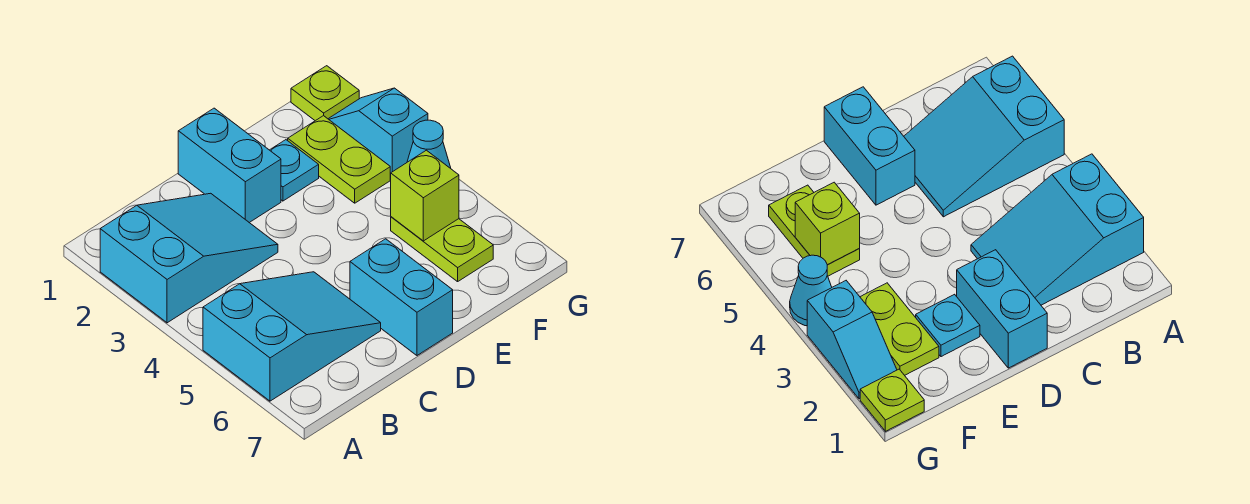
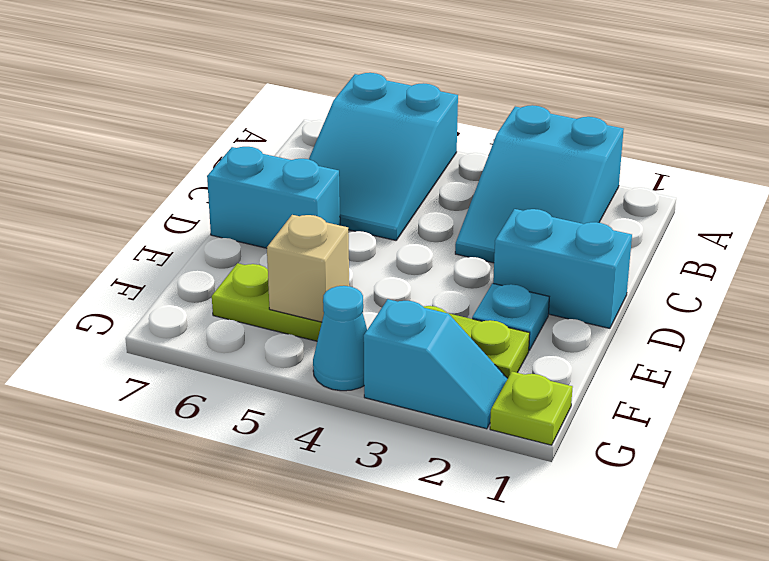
lime brick F5 level 2 -> tan brick F5 level 2

